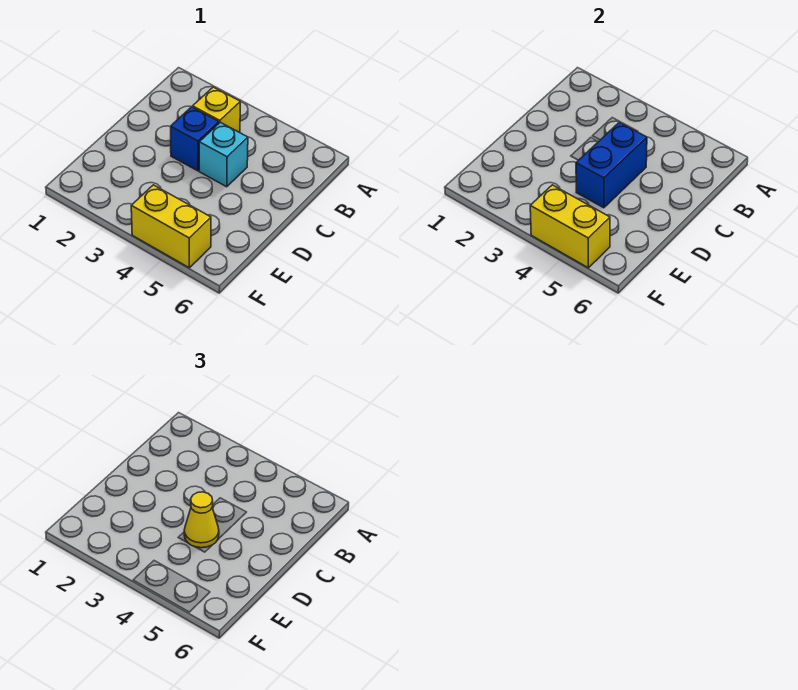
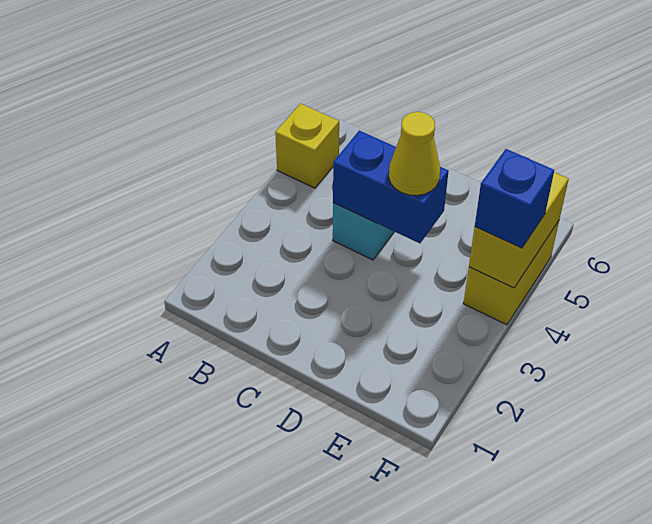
yellow brick B3 level 1 -> yellow brick A5 level 1
blue brick C3 level 1 -> blue brick F4 level 3

